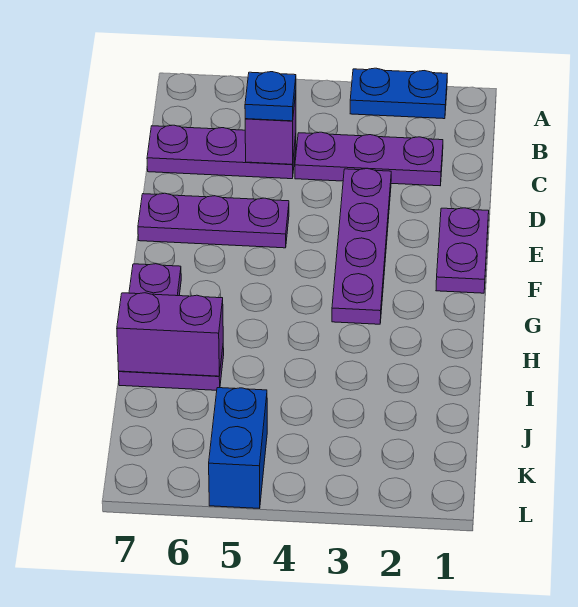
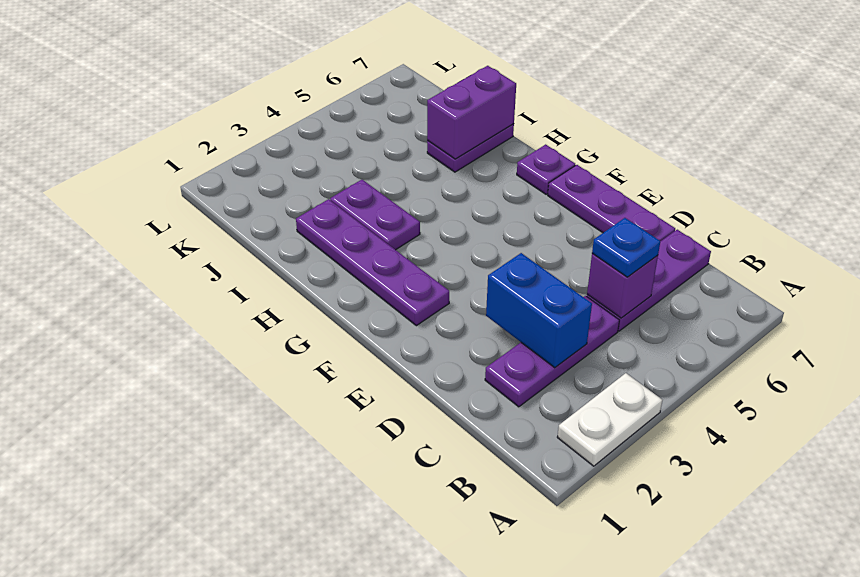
blue plate A2:A3 level 1 -> white plate A2:A3 level 1
purple plate D3:G3 level 1 -> purple plate F2:I2 level 1
purple plate E1:F1 level 1 -> purple plate H3:I3 level 1
purple plate E5:E7 level 1 -> purple plate D7:F7 level 1
blue brick K5:L5 level 1 -> blue brick C3:D3 level 2

